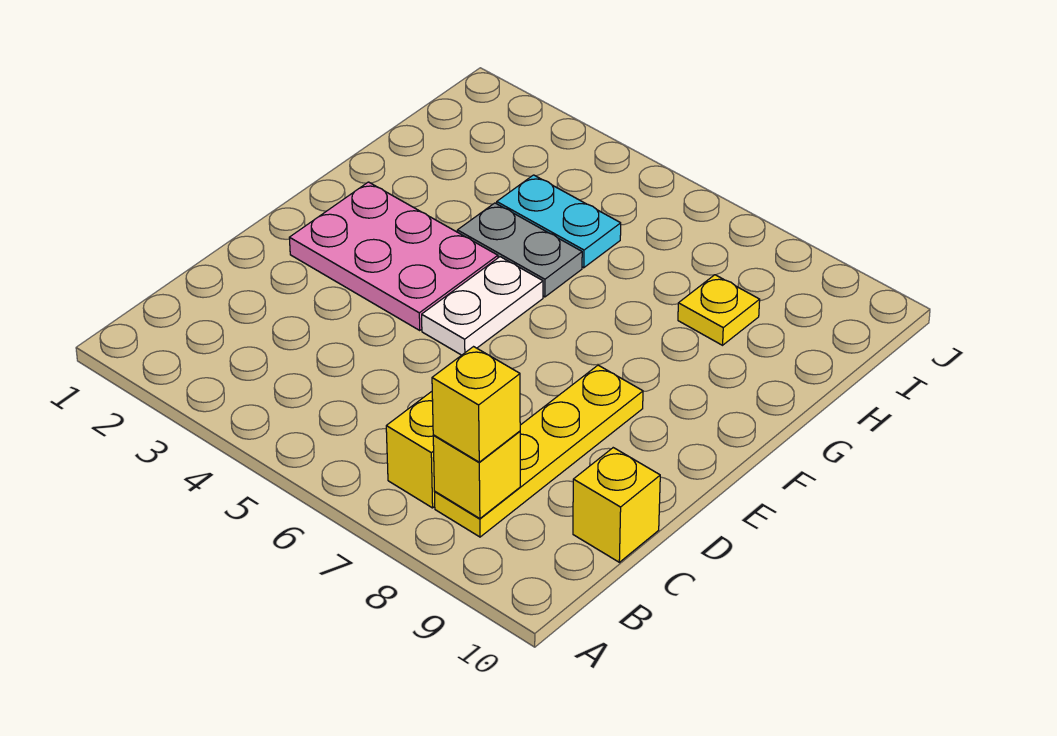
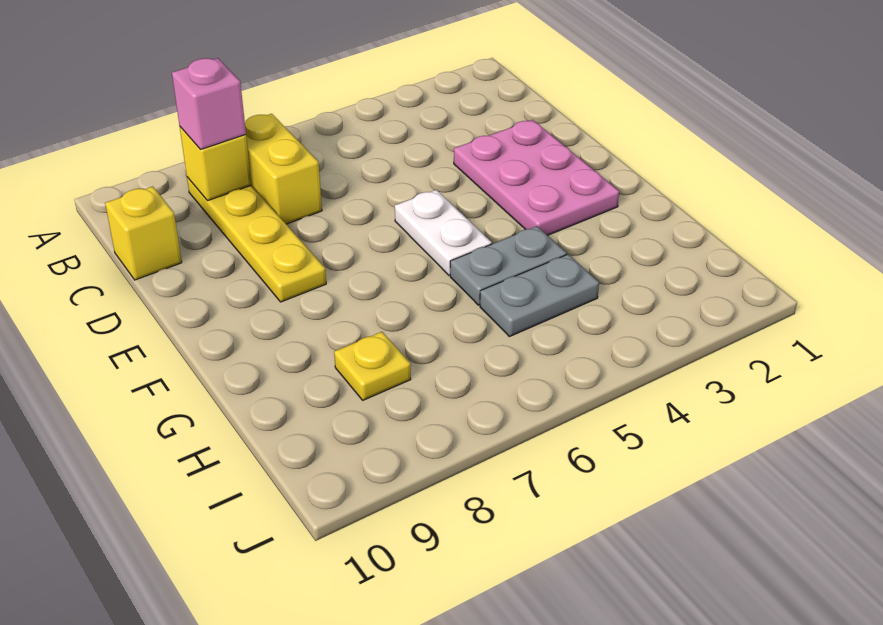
yellow brick B8 level 3 -> pink brick B8 level 3
pink plate E2:F4 level 1 -> pink plate D2:F3 level 1
cyan plate H4:H5 level 1 -> grey plate H4:H5 level 1

